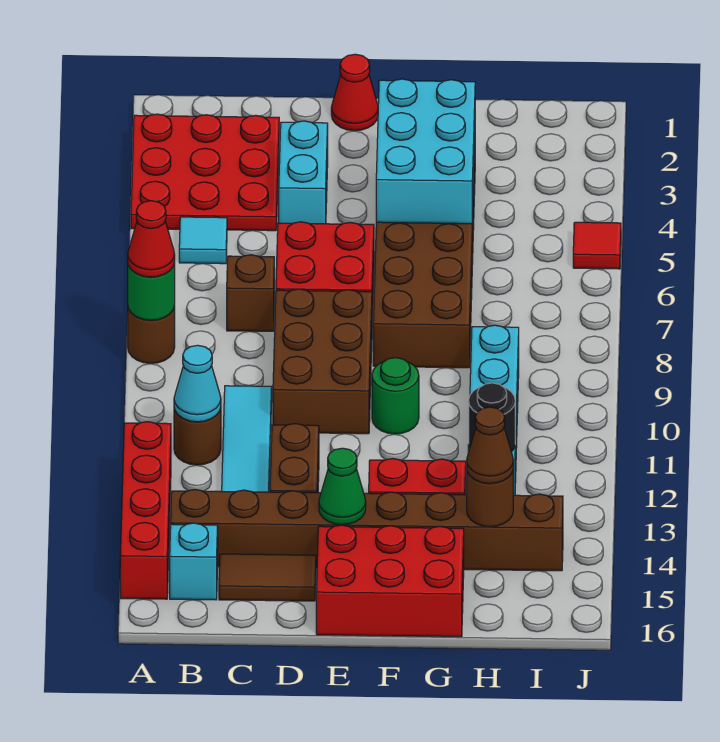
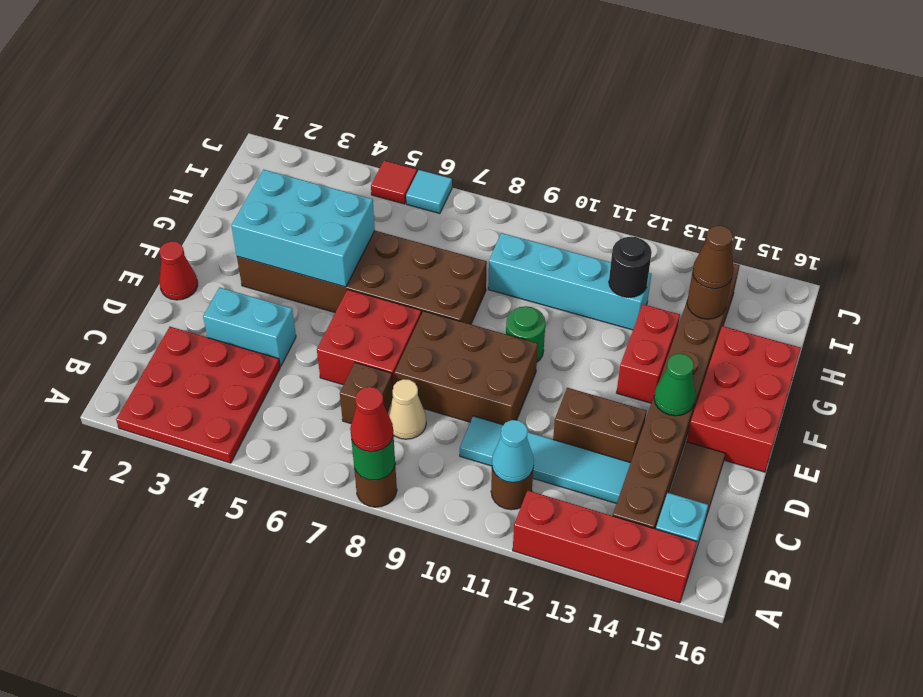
cyan tile B5 level 1 -> cyan tile J6 level 1
none -> tan cone C8 level 1

